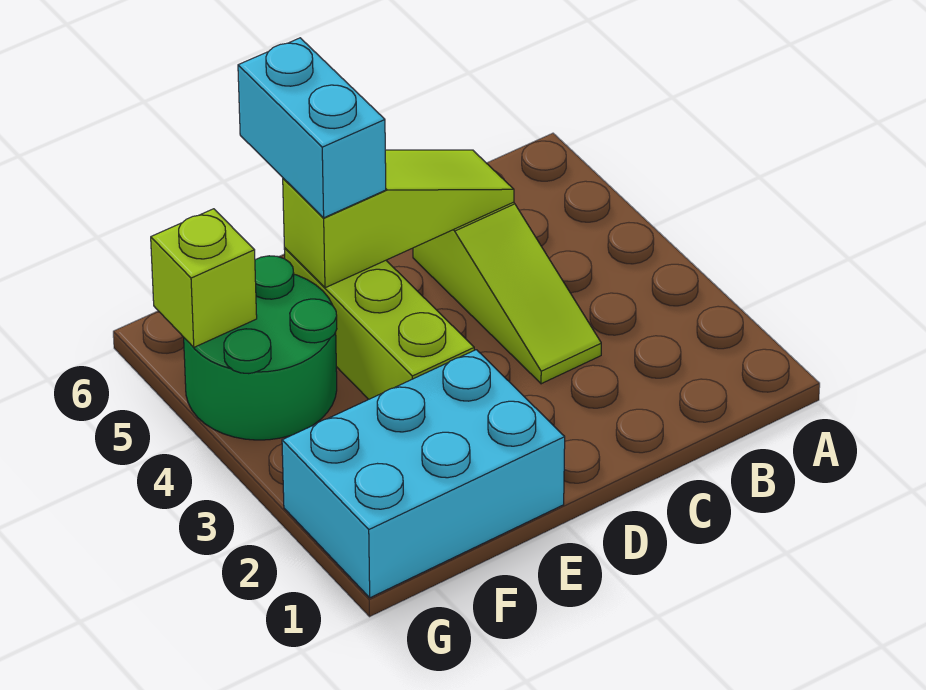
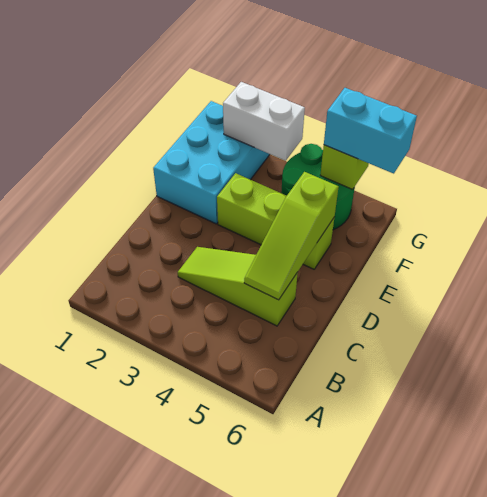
cyan brick E5:E6 level 3 -> cyan brick G5:G6 level 3
none -> white brick G2:G3 level 2

